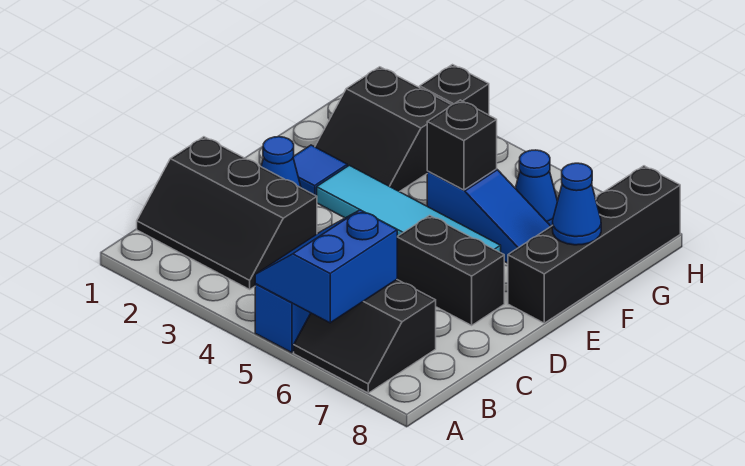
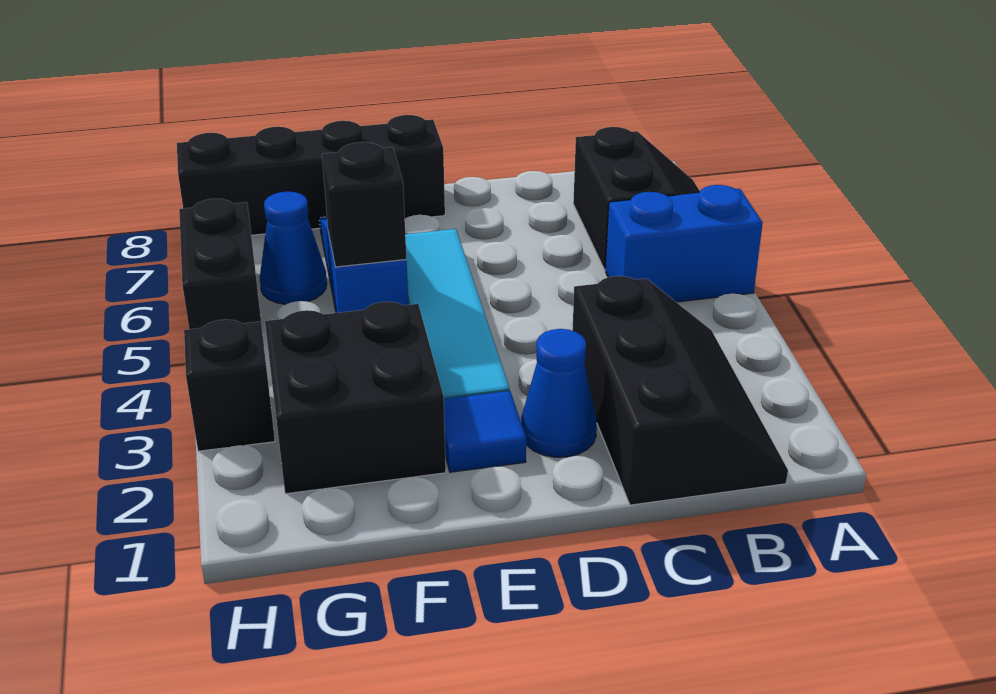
blue slope A5:B6 level 2 top 6 -> none
black brick D6:D7 level 1 -> black brick H5:H6 level 1
black slope F2:G3 level 1 top G -> black brick F2:G3 level 1
blue cone F8 level 2 -> none

